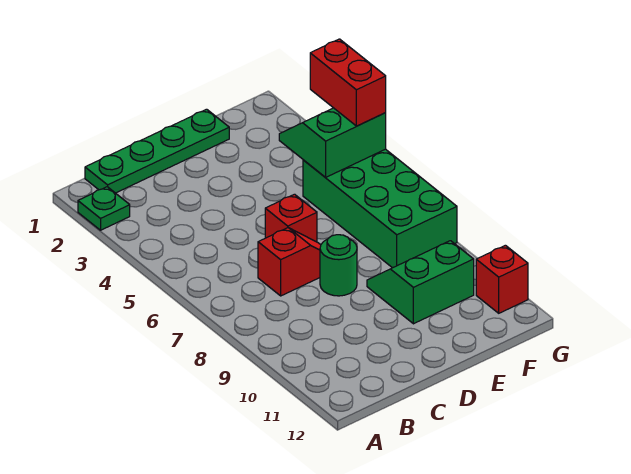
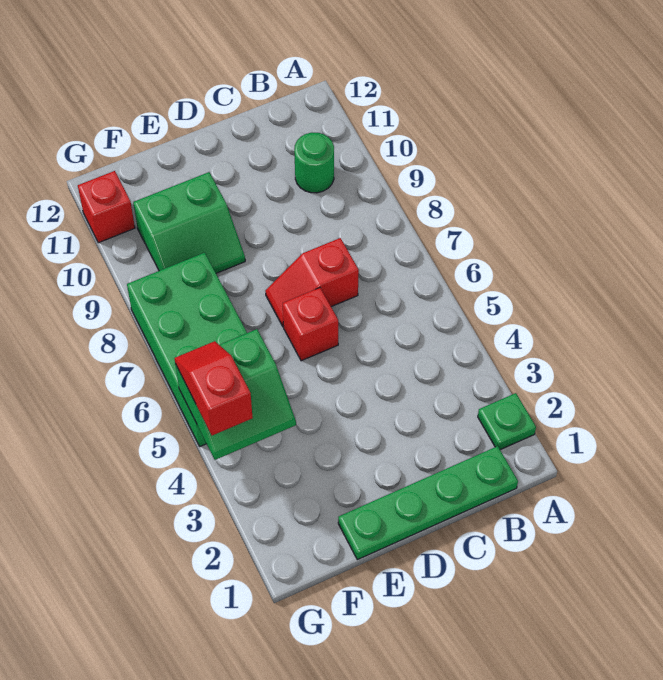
green round brick D8 level 1 -> green round brick B10 level 1
red brick G4:G5 level 3 -> red slope G4:G5 level 3 top 4

